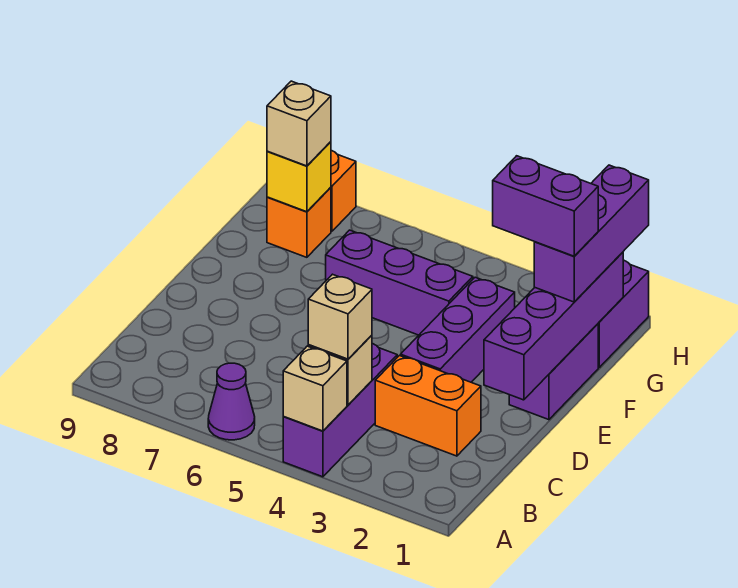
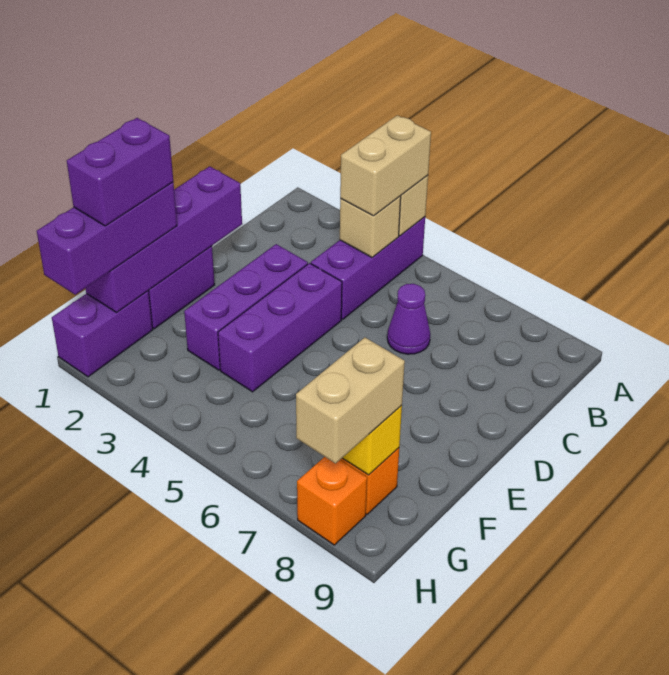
purple cone A6 level 1 -> purple cone C6 level 1
tan brick B4 level 3 -> tan brick A4:B4 level 3
orange brick C2:C3 level 1 -> none
purple brick F1:F2 level 4 -> purple brick F1:G1 level 4
purple brick F4:F6 level 1 -> purple brick D4:F4 level 1
tan brick G8 level 3 -> tan brick G8:H8 level 3

